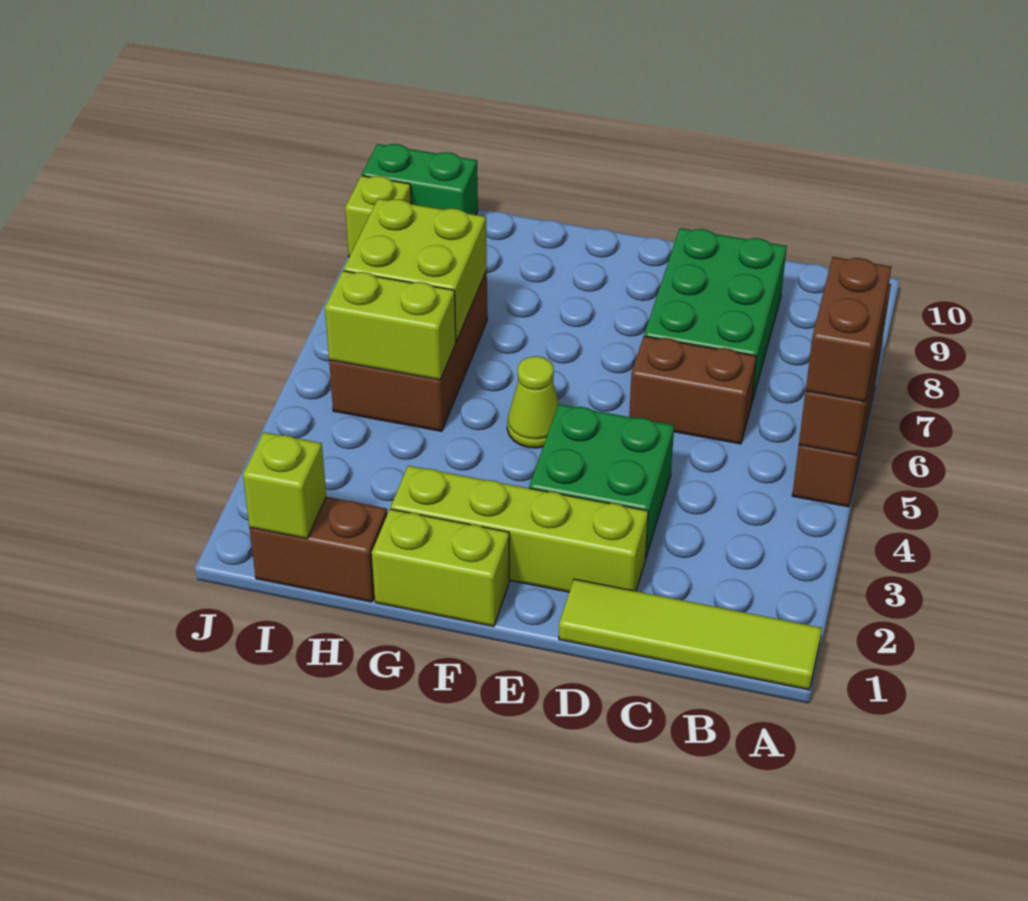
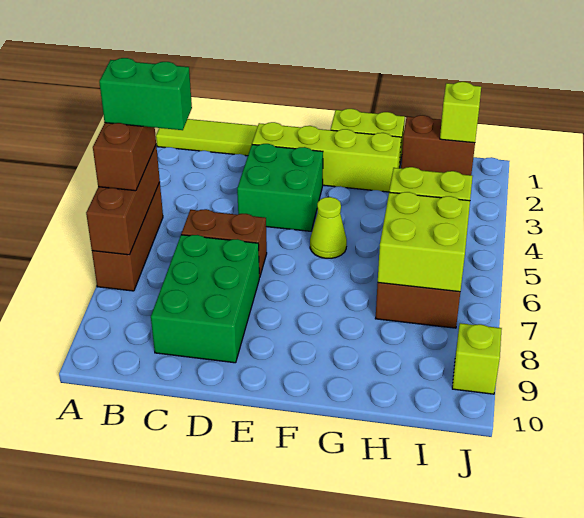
green brick I10:J10 level 1 -> green brick A5:B5 level 4

